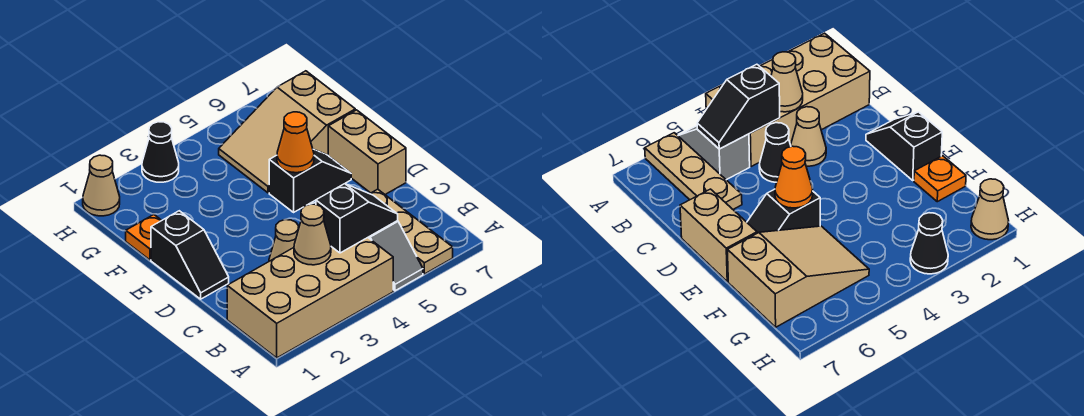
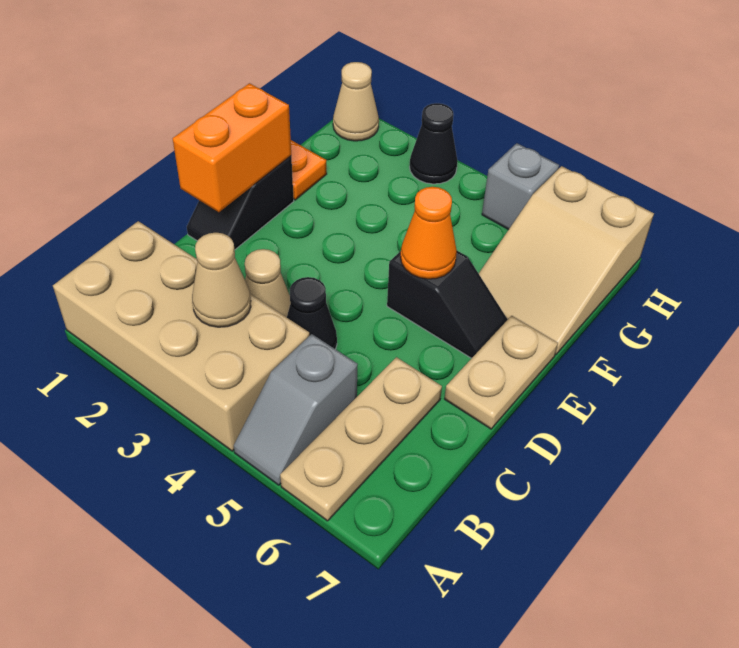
black slope B4:B5 level 2 top 4 -> none
none -> orange brick D1:E1 level 2
tan brick D7:E7 level 1 -> tan plate D7:E7 level 1
tan slope F5:G7 level 1 top 7 -> tan slope F6:H7 level 1 top H
none -> grey brick H5 level 1

